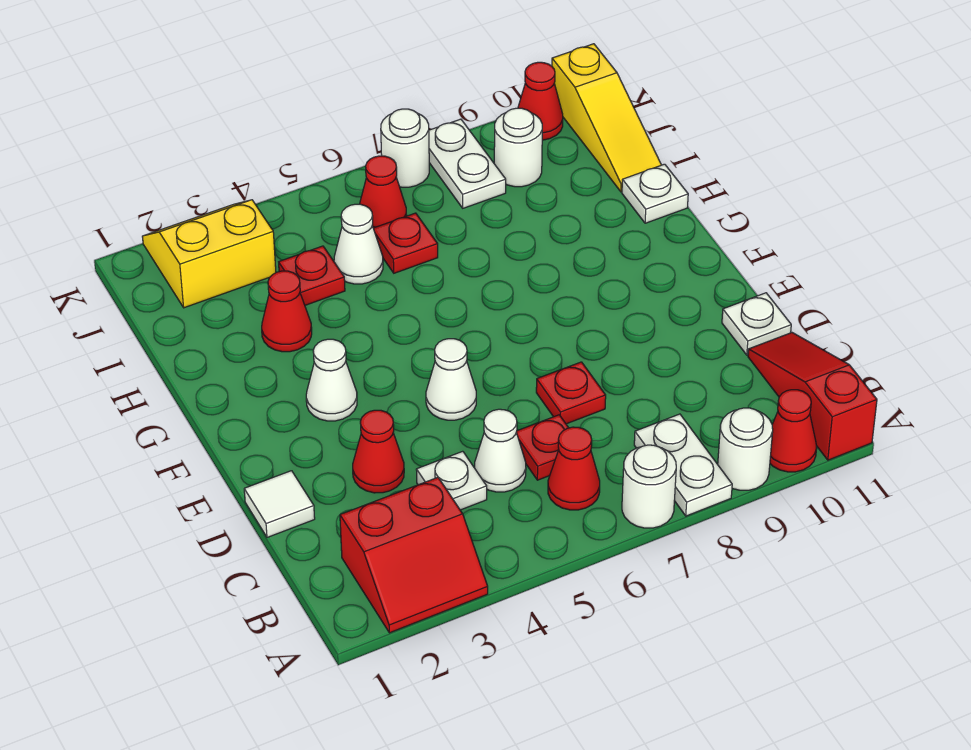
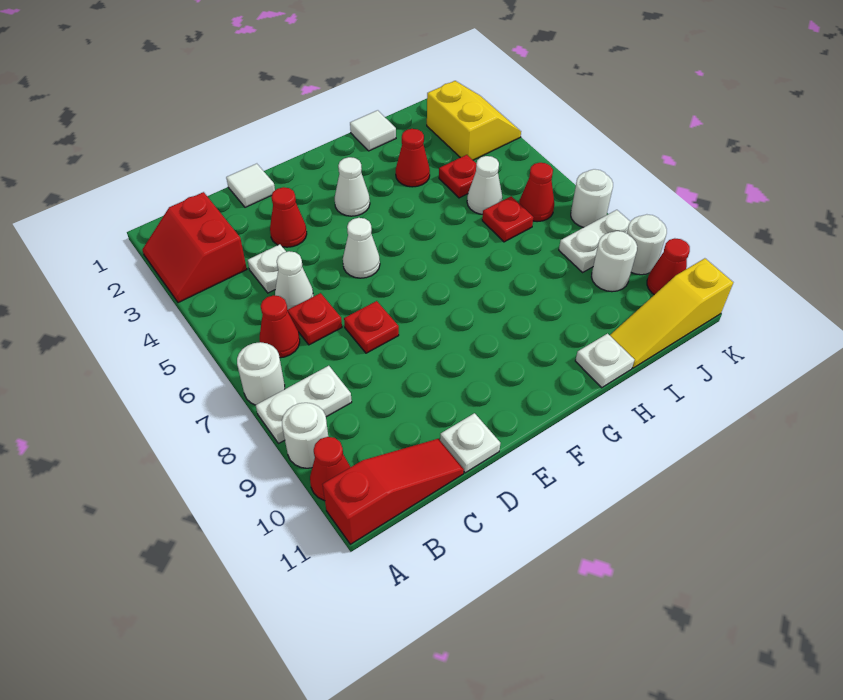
none -> white tile H1 level 1
none -> white round brick K9 level 1

